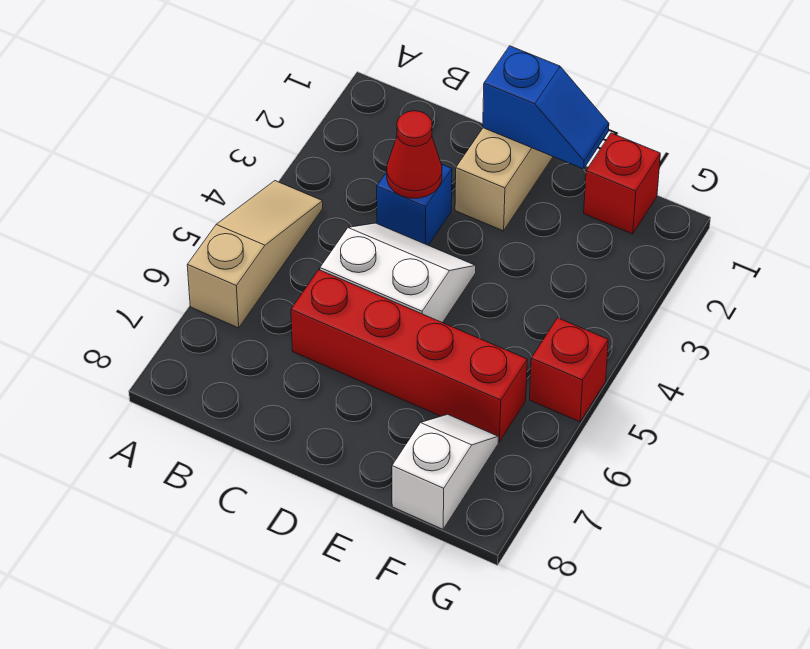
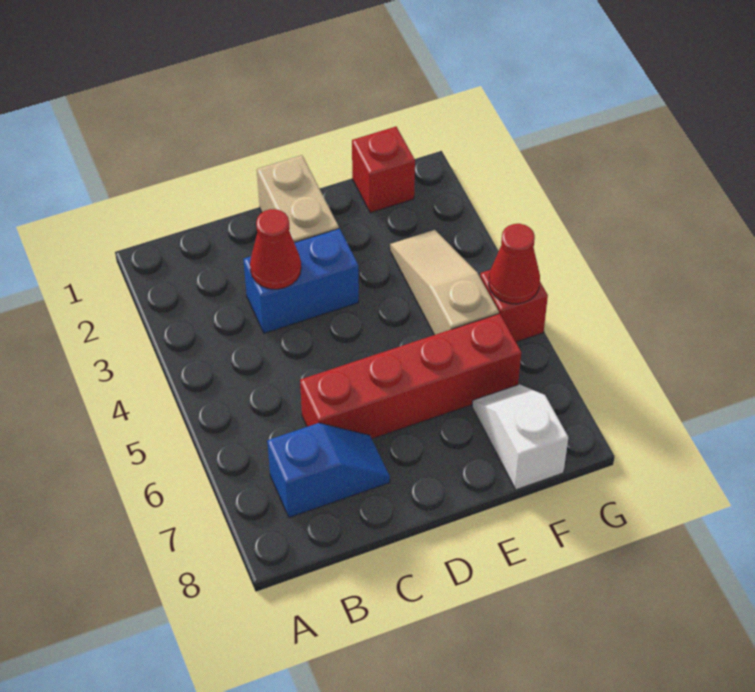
tan slope A4:A6 level 1 top 6 -> tan slope F3:F5 level 1 top 5
blue brick C3 level 1 -> blue brick C3:D3 level 1
white slope C4:D5 level 1 top 5 -> none
blue slope D1:E1 level 2 top D -> blue slope B7:C7 level 1 top B
none -> red cone G5 level 2

